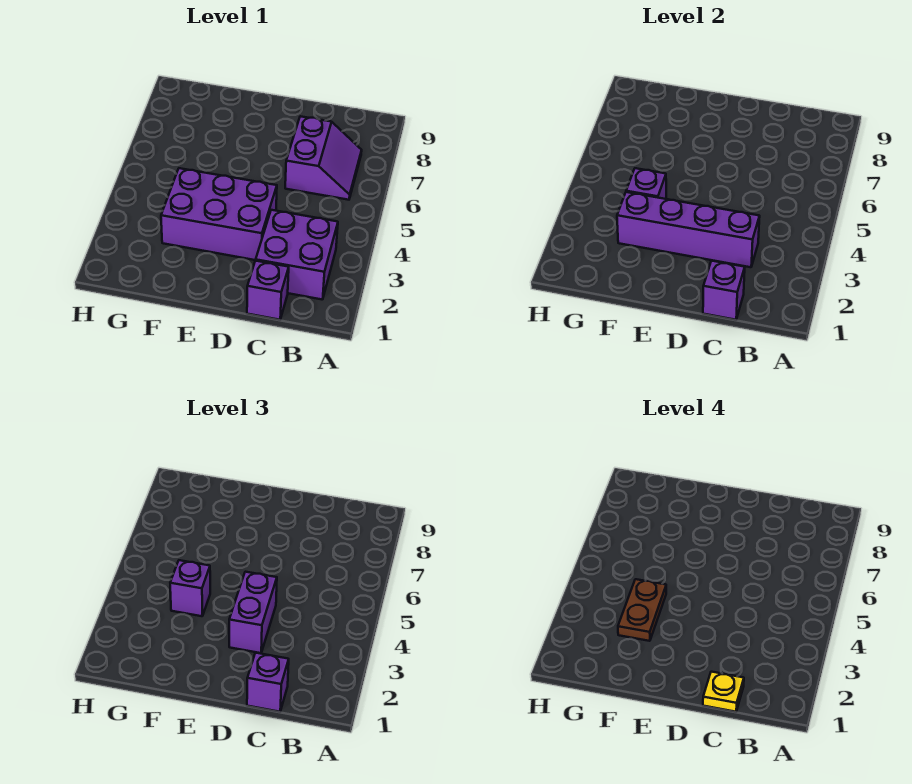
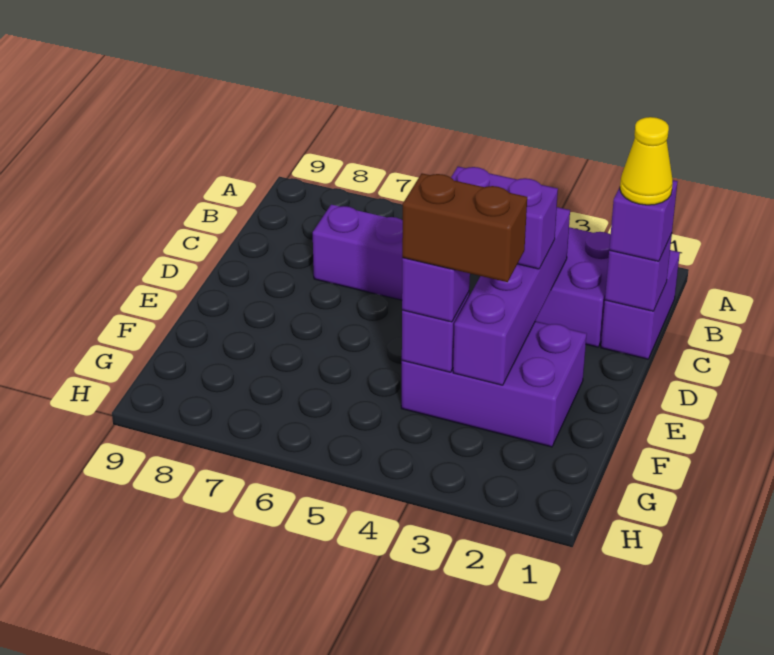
purple brick C1 level 1 -> purple brick B1:C1 level 1
yellow plate C1 level 4 -> yellow cone C1 level 4
purple brick D3:F4 level 1 -> purple brick E2:F4 level 1
brown plate F3:F4 level 4 -> brown brick F3:F4 level 4

